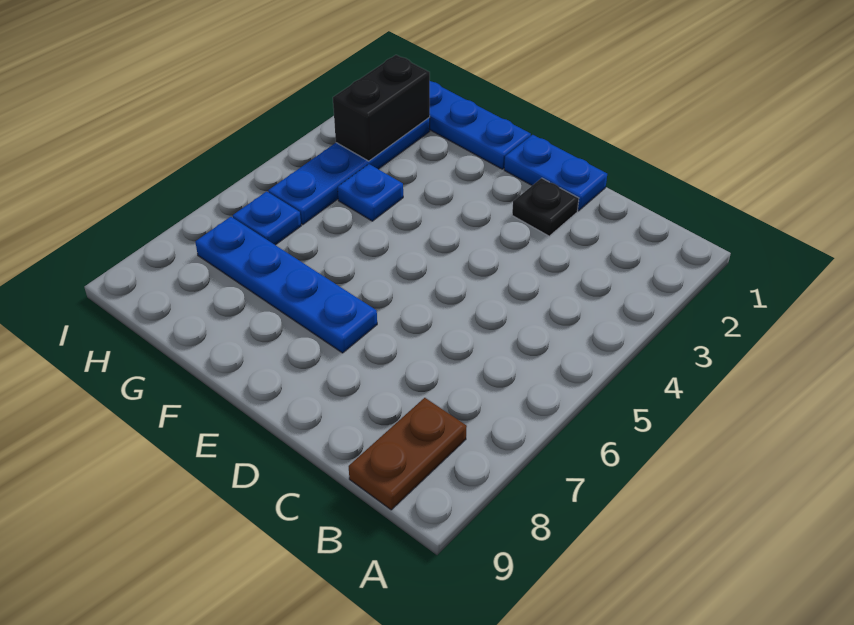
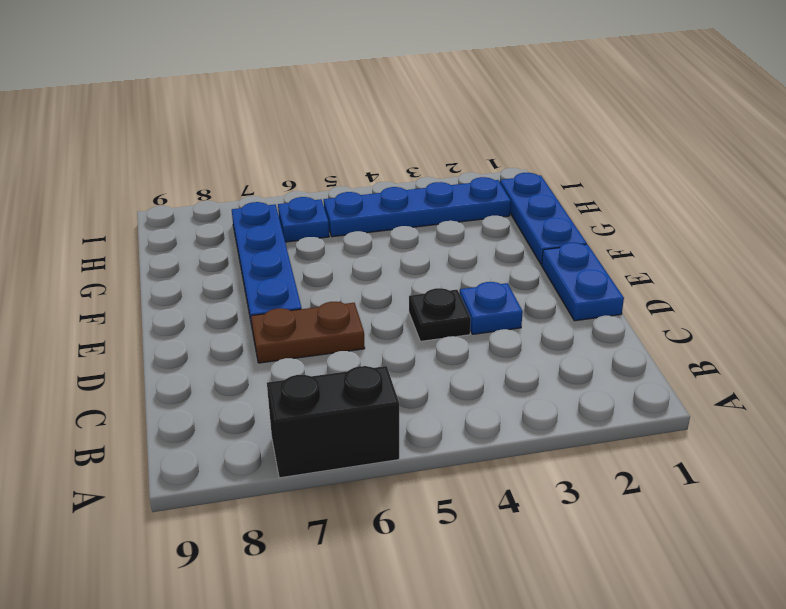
brown plate B8:B9 level 1 -> brown plate D6:D7 level 1
black plate D2 level 1 -> black plate D4 level 1
blue plate G4 level 1 -> blue plate D3 level 1
black brick H2:H3 level 2 -> black brick A6:A7 level 1

